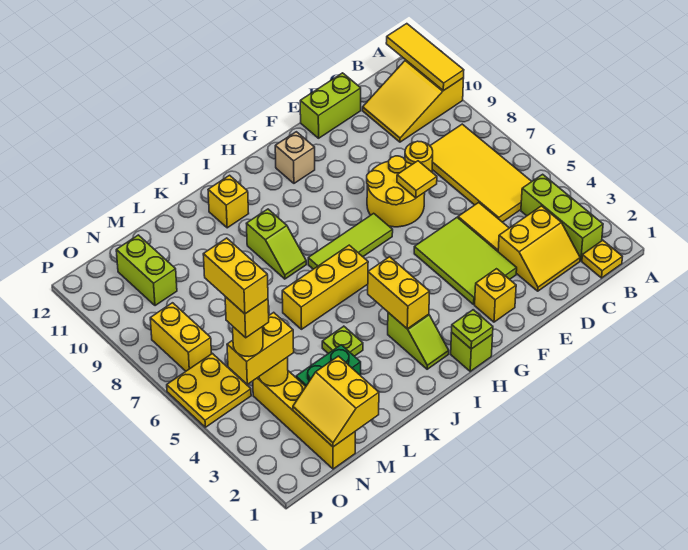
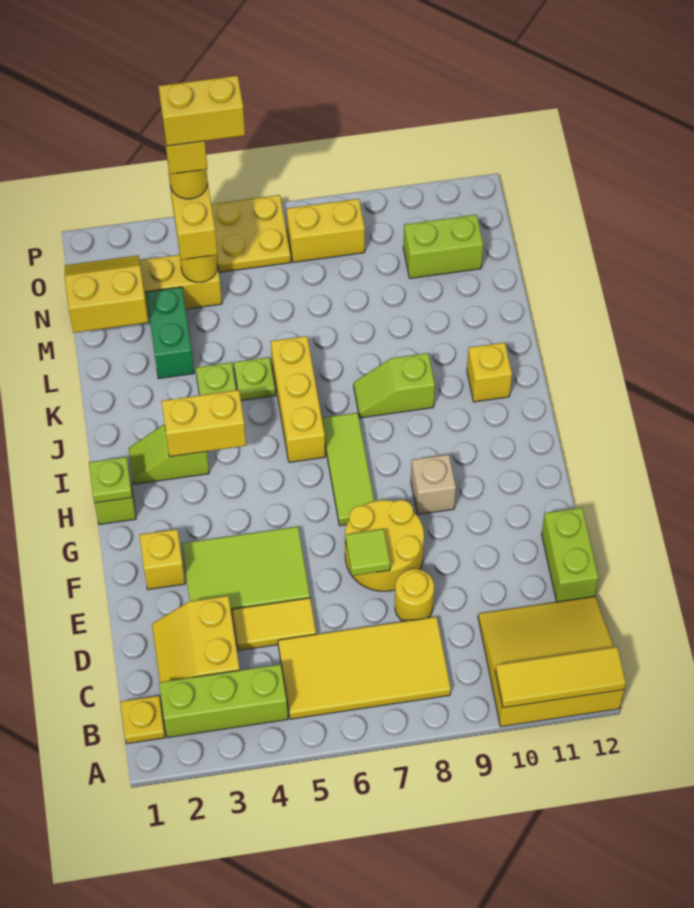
yellow slope A10:C11 level 1 top A -> yellow slope A10:C12 level 1 top A
yellow tile E7 level 2 -> lime tile E7 level 2
tan brick G11 level 1 -> tan brick G9 level 1
none -> lime plate K5 level 1

